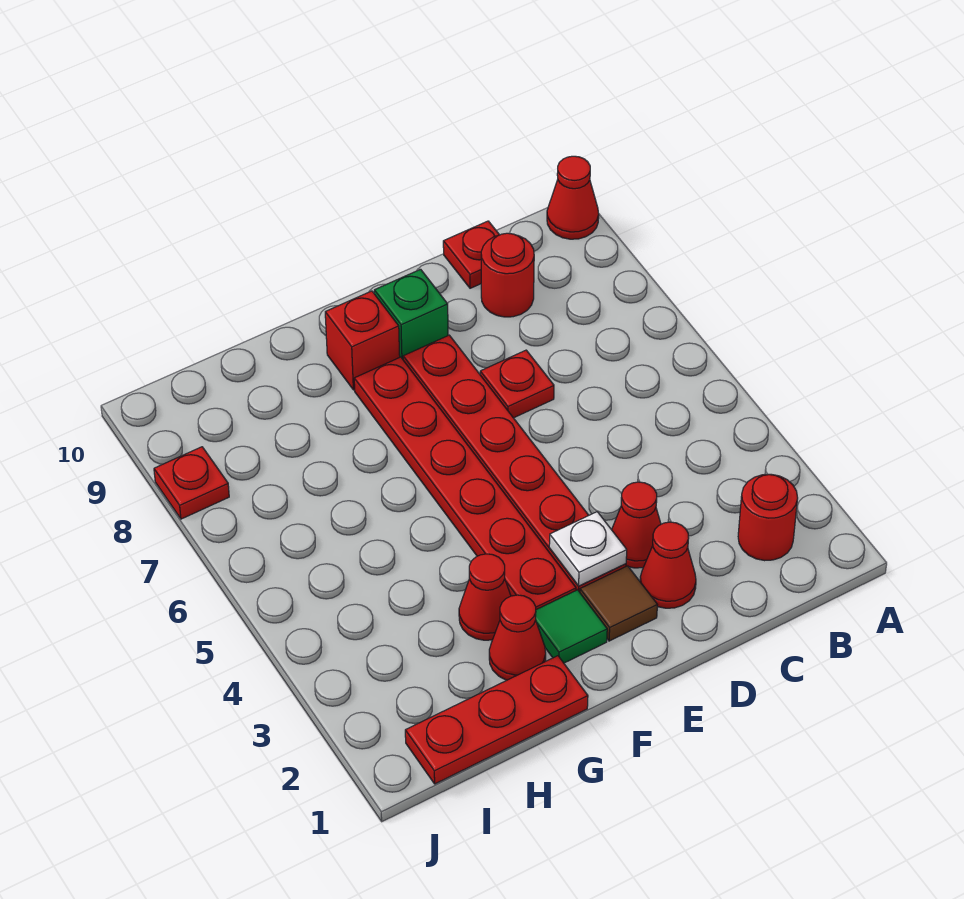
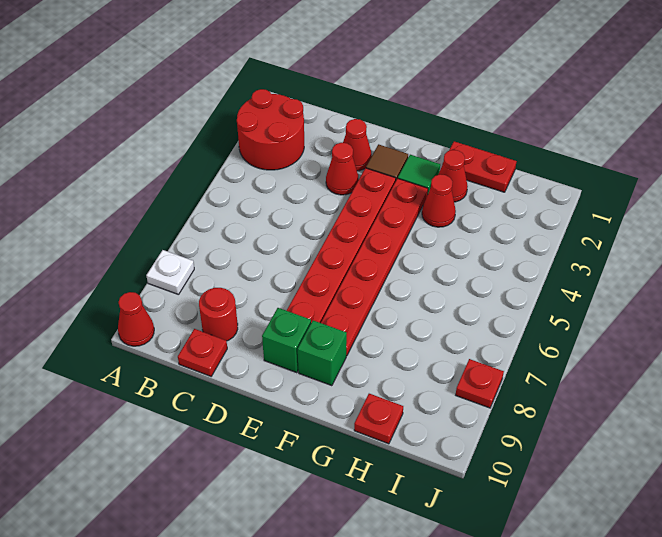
red round brick B2 level 1 -> red round brick A2:B3 level 1
red plate D7 level 1 -> red plate H10 level 1
white plate E3 level 2 -> white plate A8 level 1
red brick F9 level 1 -> green brick F9 level 1
red plate G1:I1 level 1 -> red plate G1:H1 level 1

